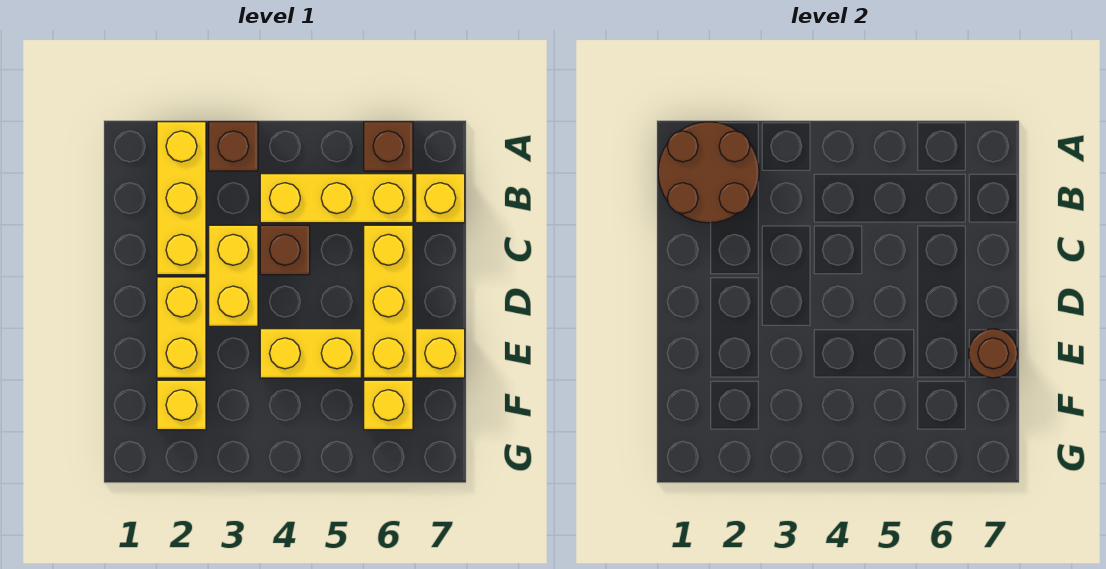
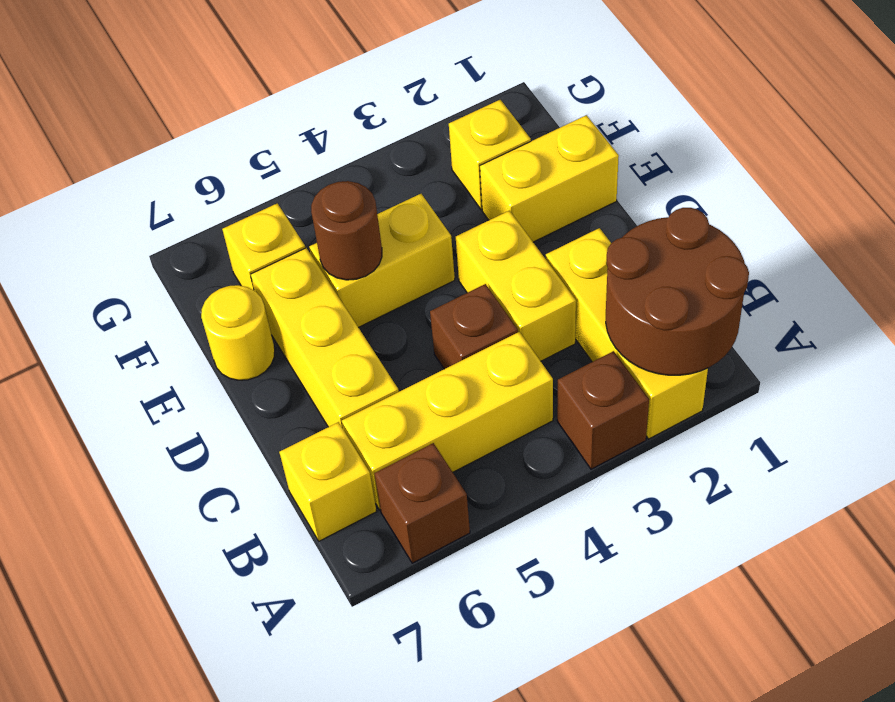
yellow brick D2:E2 level 1 -> yellow brick E1:E2 level 1
yellow brick E7 level 1 -> yellow round brick E7 level 1
brown round brick E7 level 2 -> brown round brick E5 level 2

